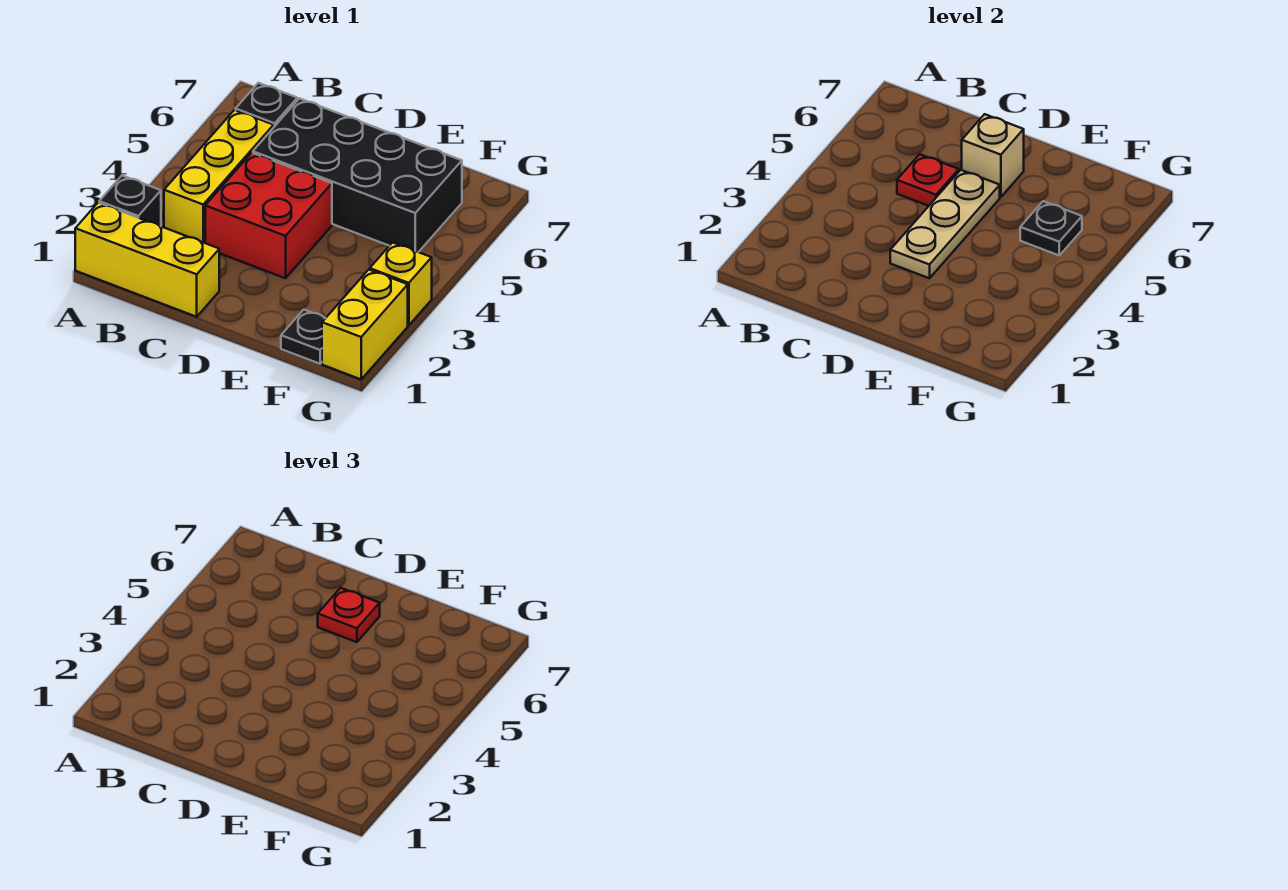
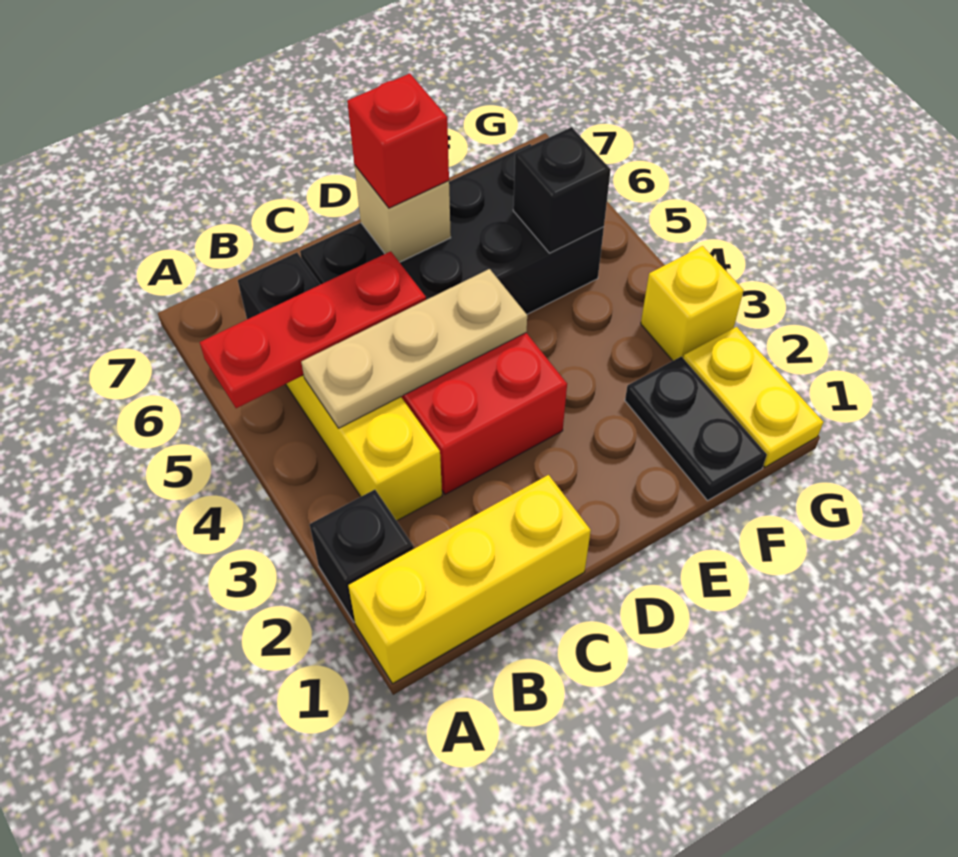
red plate C5 level 2 -> red plate A5:C5 level 2
tan plate D3:D5 level 2 -> tan plate B4:D4 level 2
red plate D6 level 3 -> red brick D6 level 3
black plate F1 level 1 -> black plate F1:F2 level 1
black plate F5 level 2 -> black brick F5 level 2
yellow brick G1:G2 level 1 -> yellow plate G1:G2 level 1

